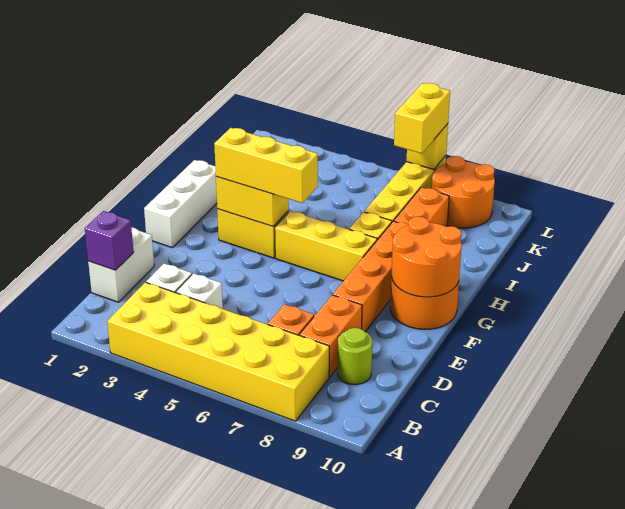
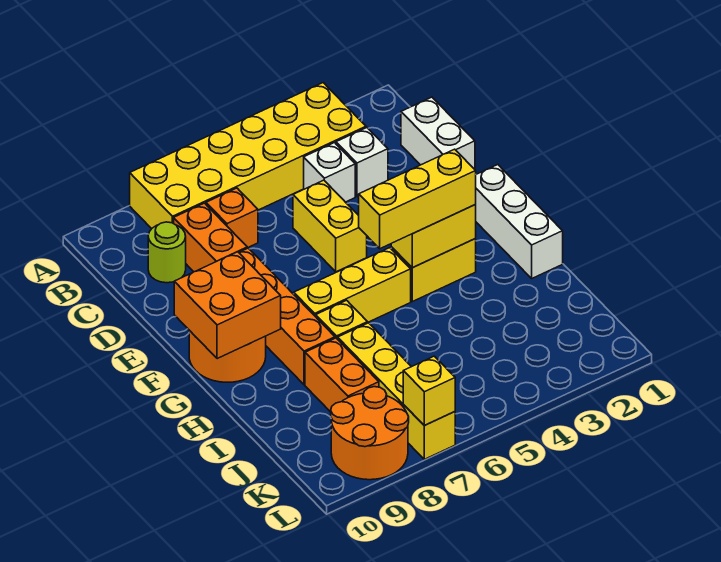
purple brick C1 level 2 -> none
orange round brick F9:G10 level 2 -> orange brick F9:G10 level 2
yellow brick K7:L7 level 3 -> yellow brick D5:E5 level 1

